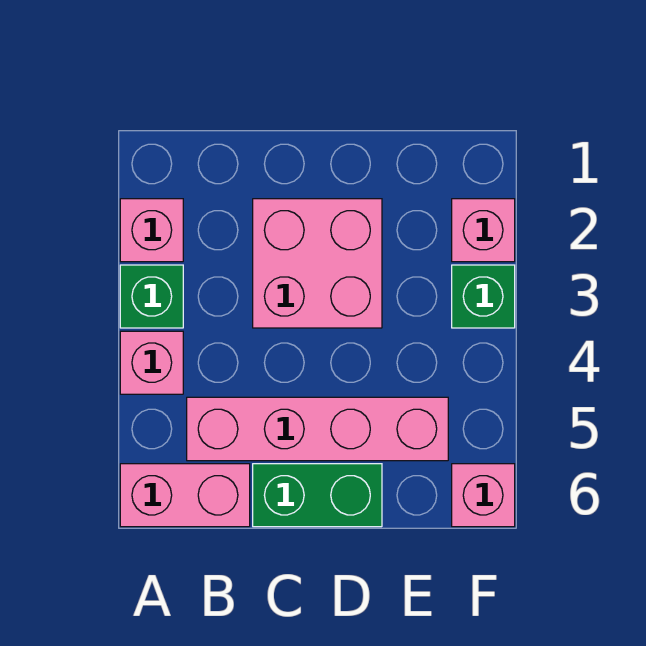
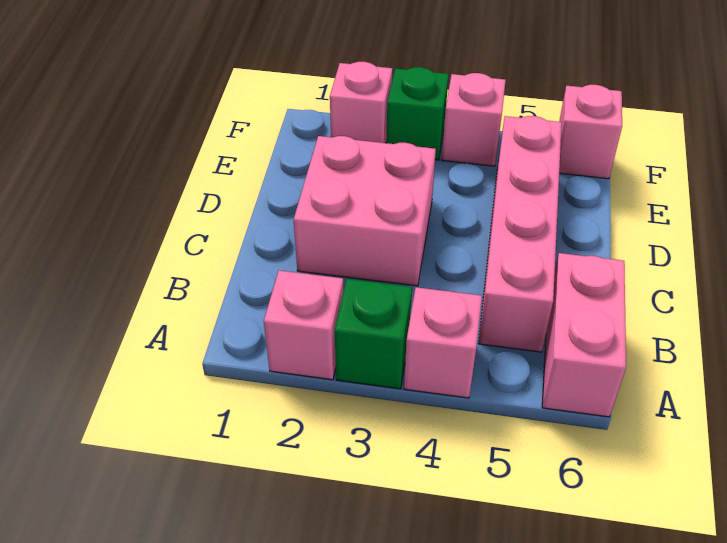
green brick C6:D6 level 1 -> none
none -> pink brick F4 level 1

